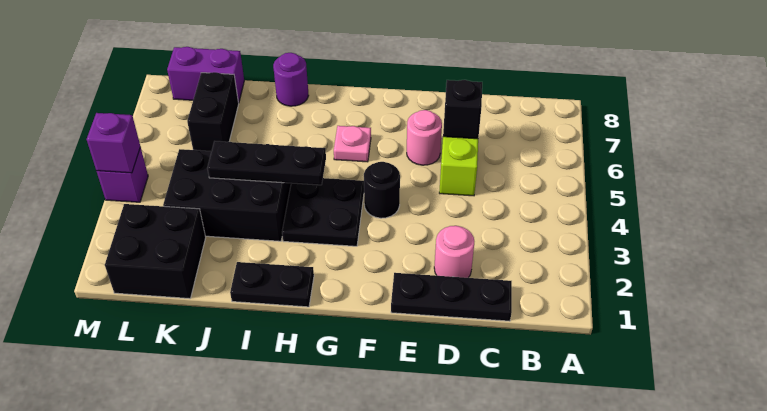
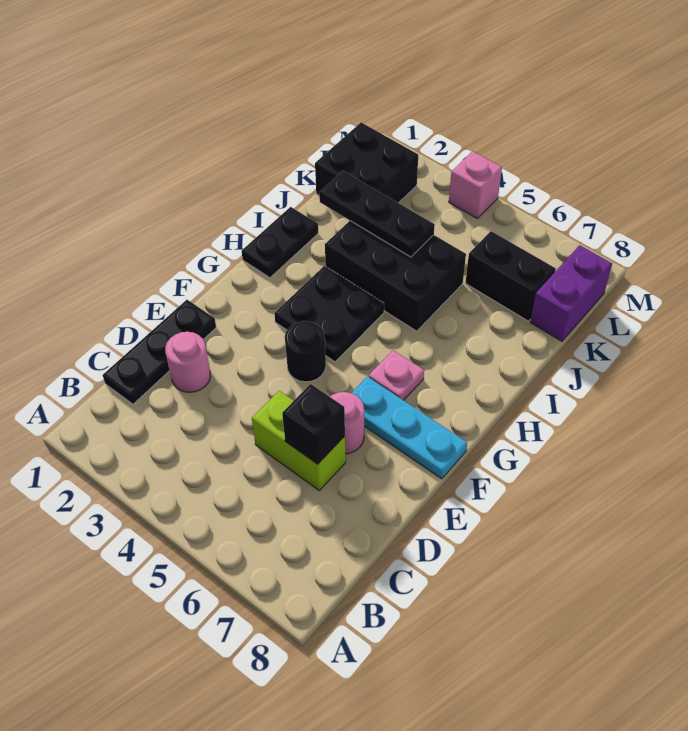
none -> cyan plate F6:F8 level 1
black plate H4:J4 level 2 -> black plate J2:J4 level 2
black brick I3:K4 level 1 -> black brick I3:J5 level 1
purple round brick I8 level 1 -> none
purple brick M4 level 1 -> pink brick M4 level 1
purple brick M4 level 2 -> none

